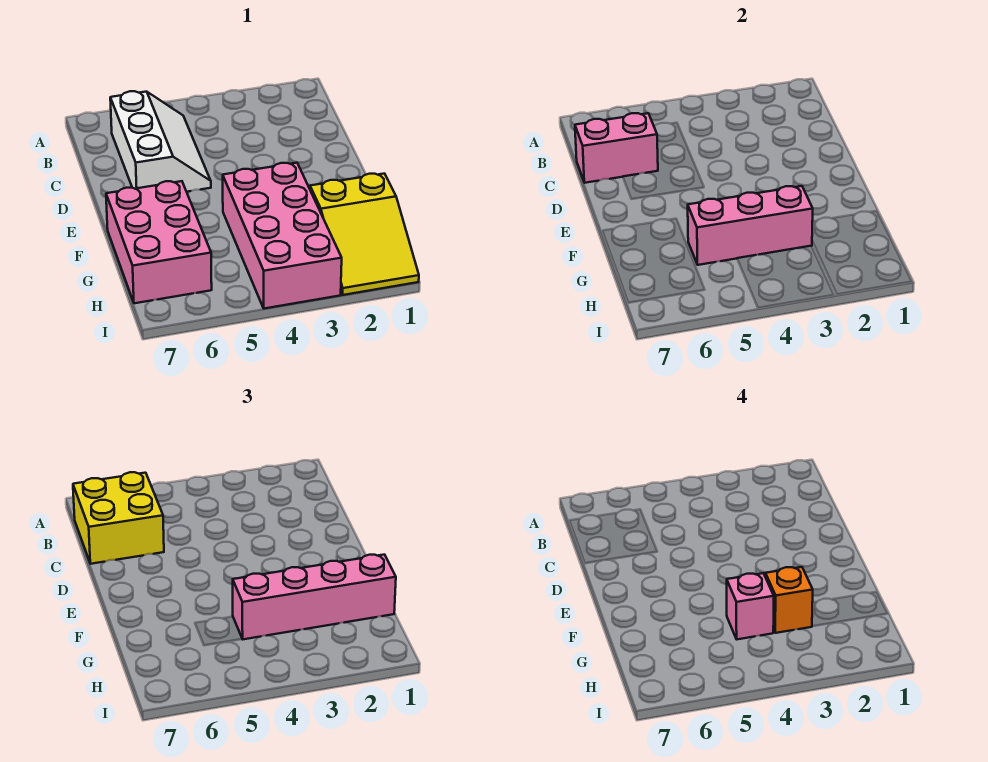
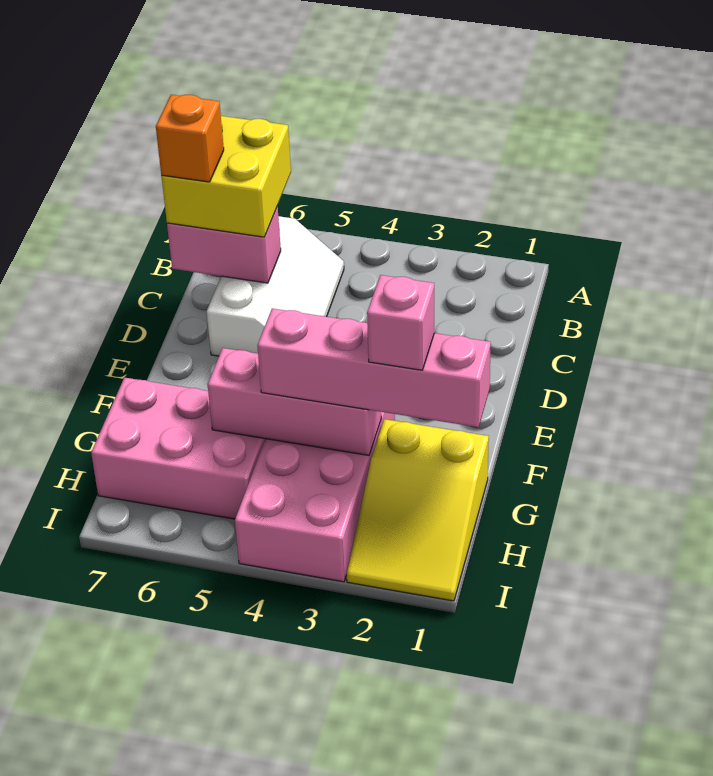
pink brick F6:H7 level 1 -> pink brick G5:H7 level 1
orange brick G3 level 4 -> orange brick C7 level 4
pink brick G4 level 4 -> pink brick G2 level 4

